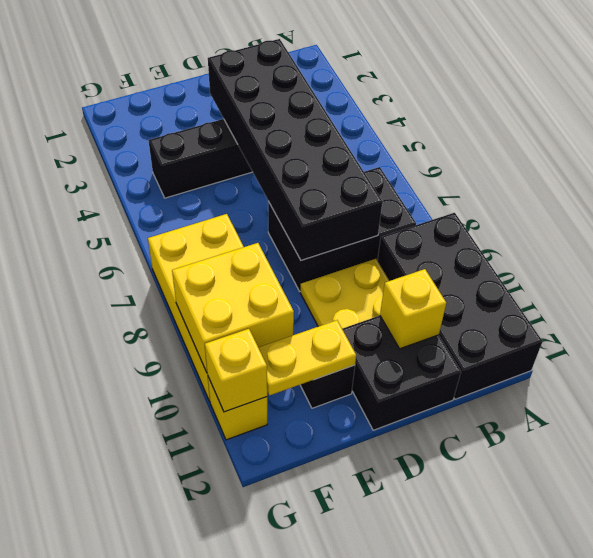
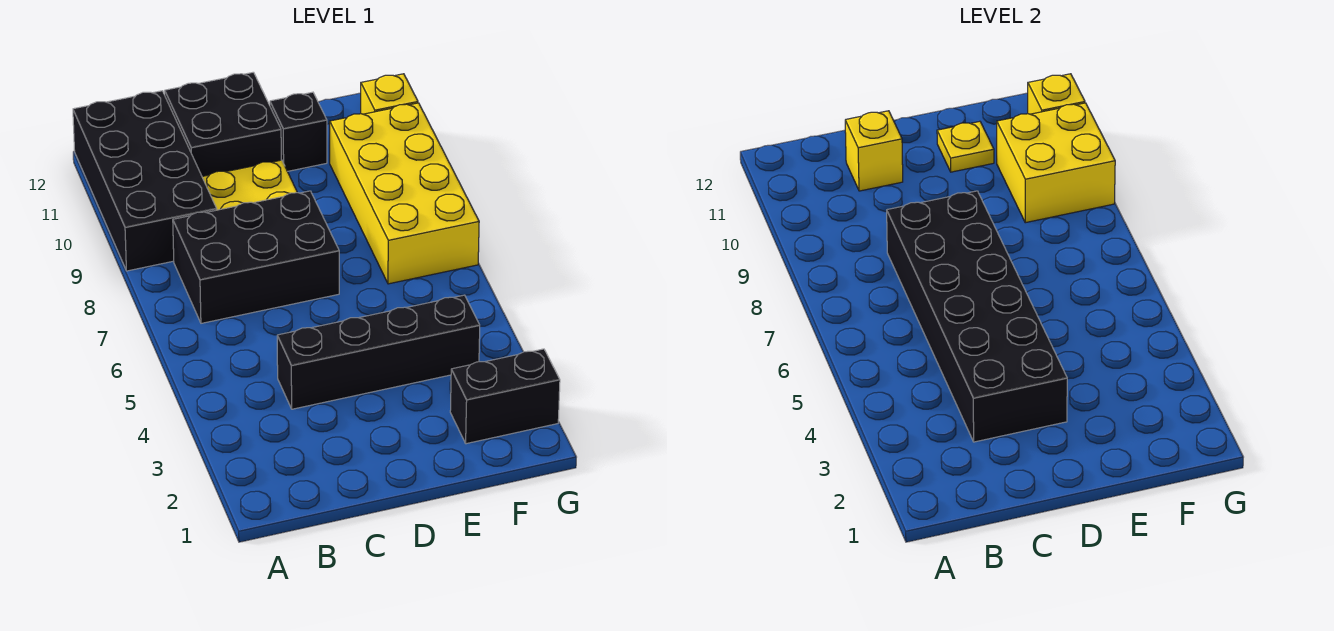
yellow plate E11:F11 level 2 -> yellow plate E11 level 2
none -> black brick F2:G2 level 1

